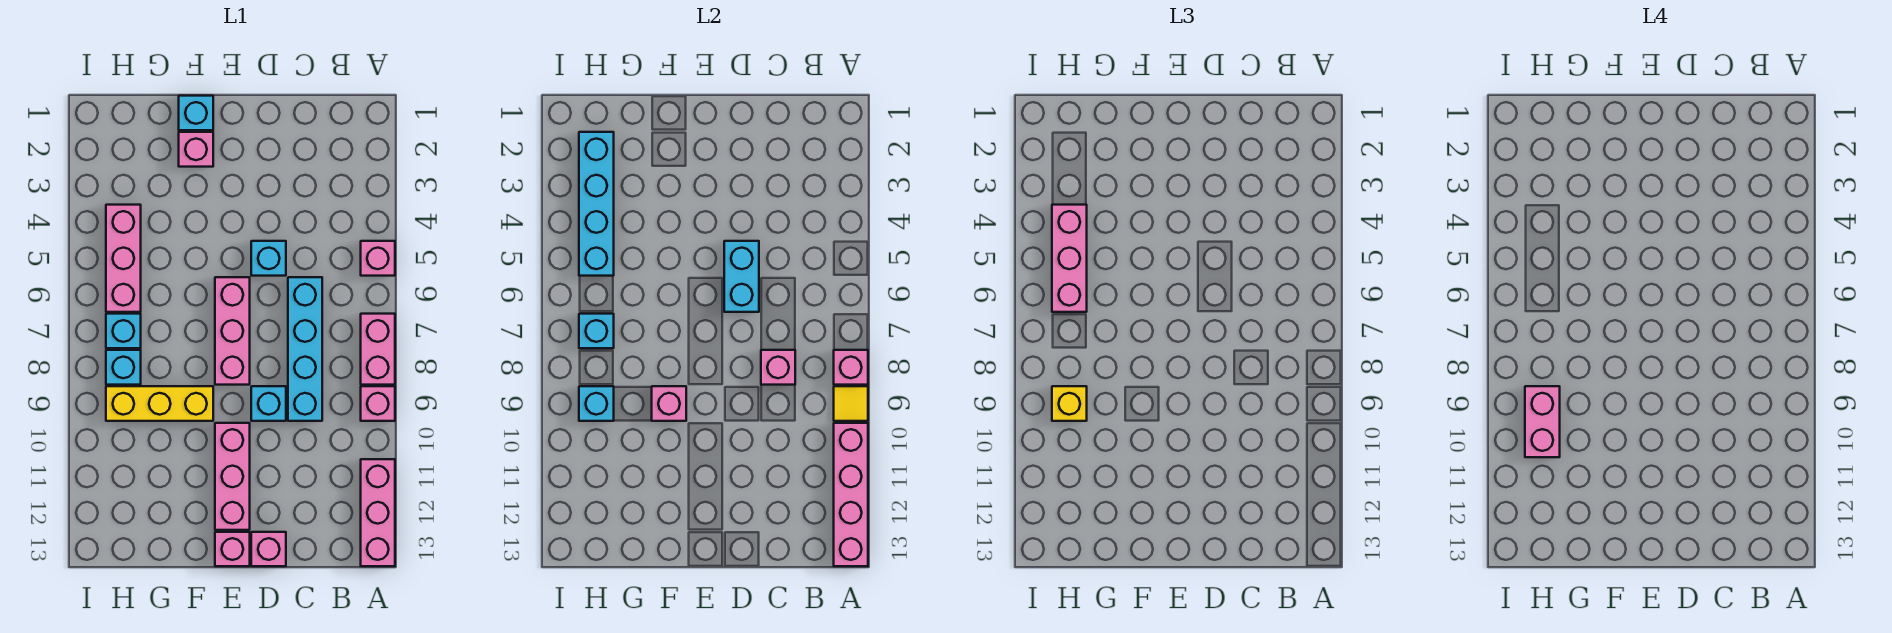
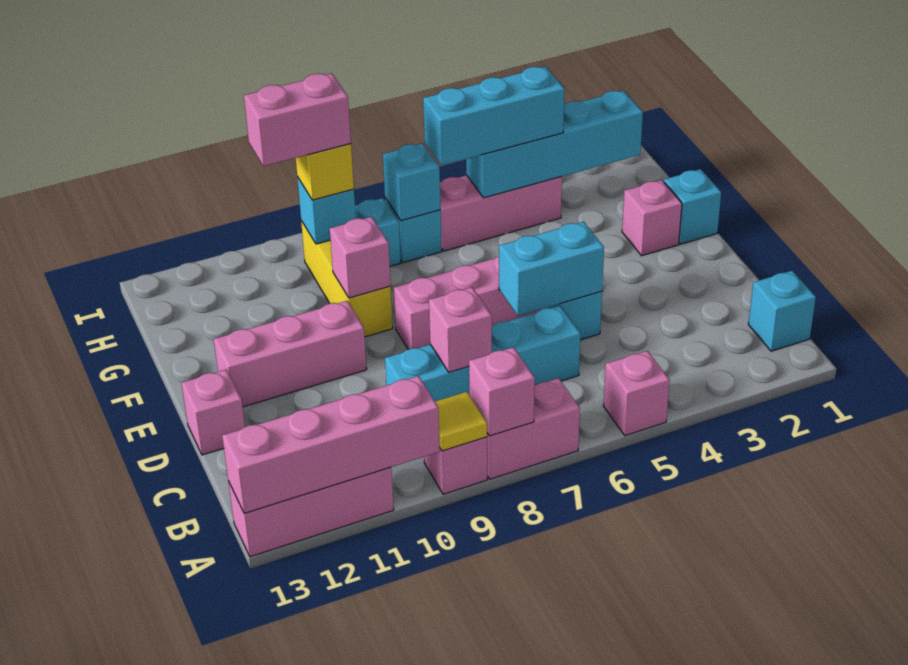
cyan brick D9 level 1 -> cyan brick B1 level 1
pink brick E13 level 1 -> none
pink brick H4:H6 level 3 -> cyan brick H4:H6 level 3

